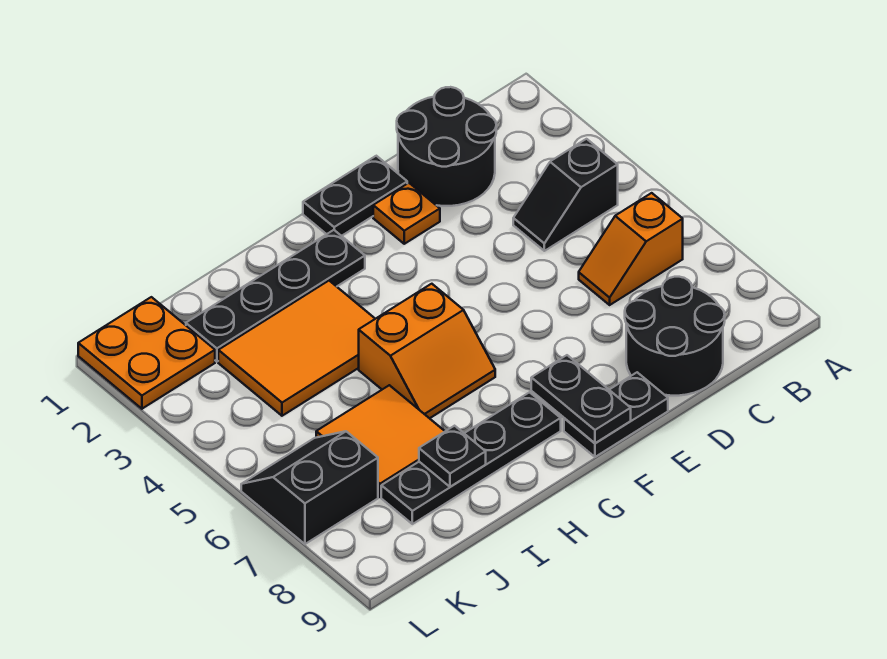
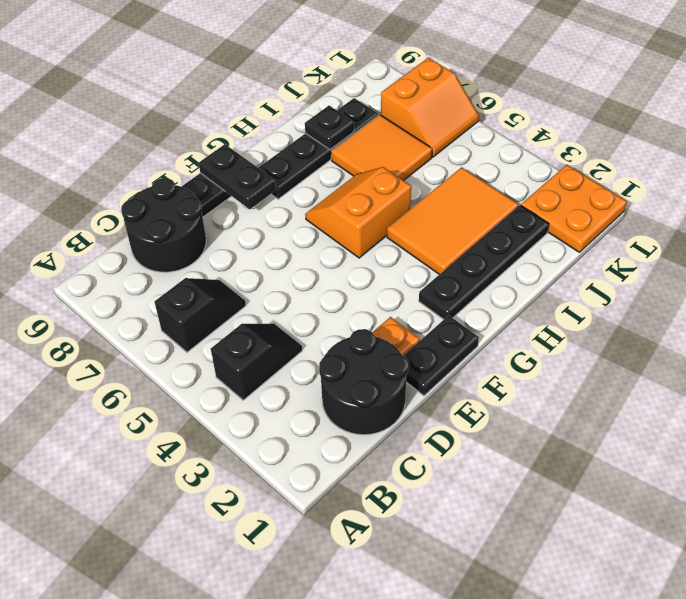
orange slope B6:C6 level 1 top B -> black slope B6:C6 level 1 top B
black slope K6:L7 level 1 top 7 -> orange slope K6:L7 level 1 top 7

